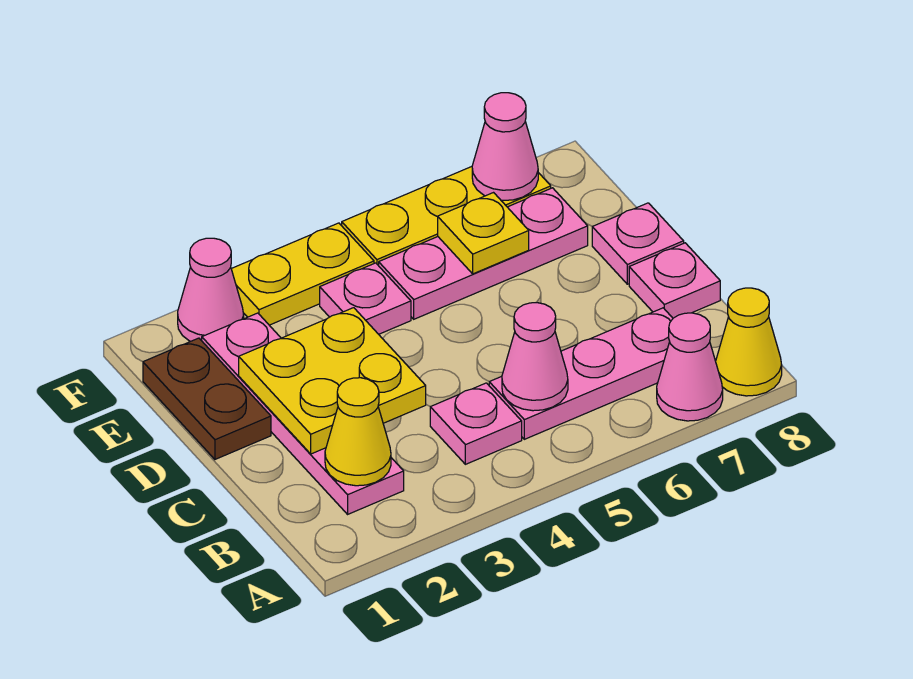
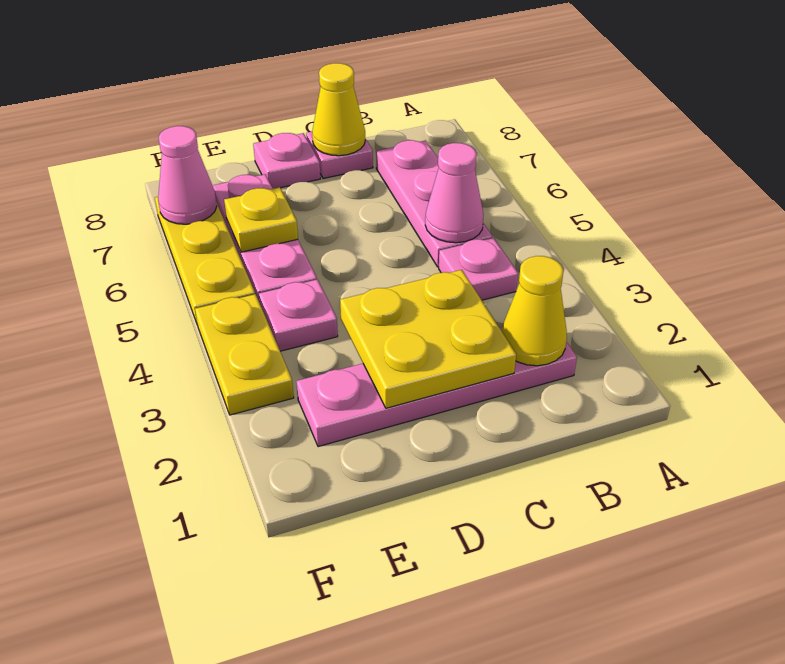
pink cone A7 level 1 -> none
yellow cone A8 level 1 -> yellow cone C8 level 2
brown plate D1:E1 level 1 -> none
pink cone F2 level 1 -> none

